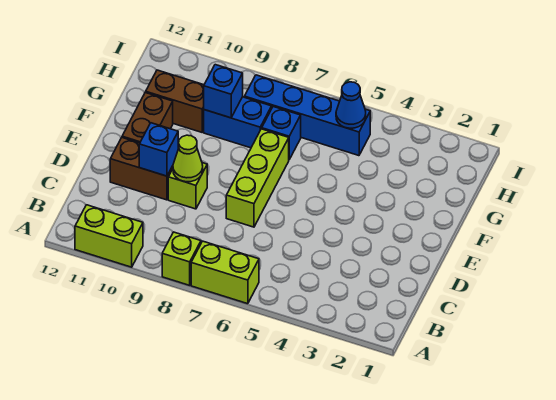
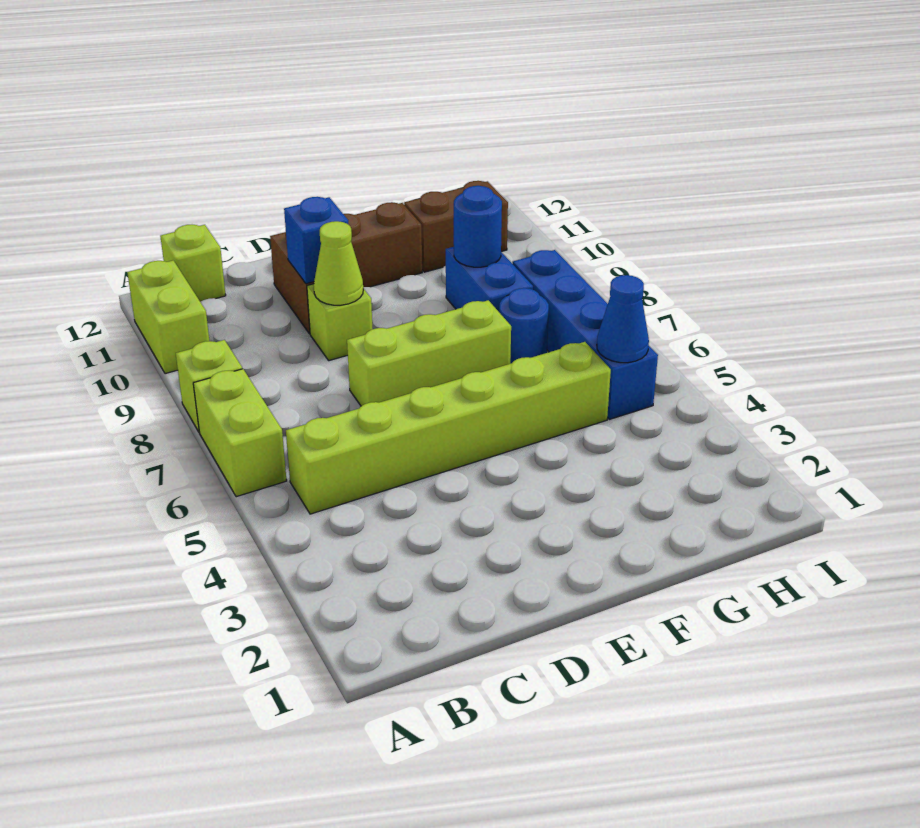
none -> lime brick B5:G5 level 1
none -> lime brick B12 level 1
blue brick G7 level 1 -> blue round brick G7 level 1
blue brick G9 level 2 -> blue round brick G9 level 2
brown brick G10:G11 level 1 -> brown brick G11:H11 level 1

